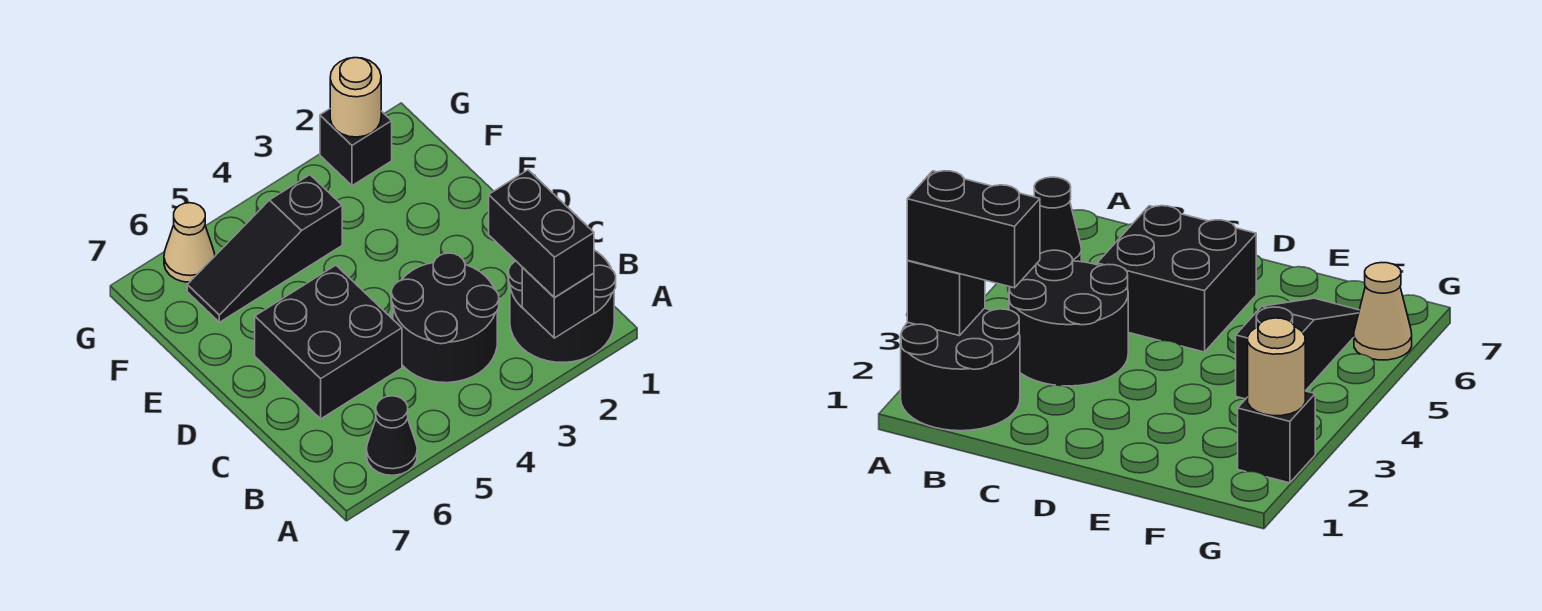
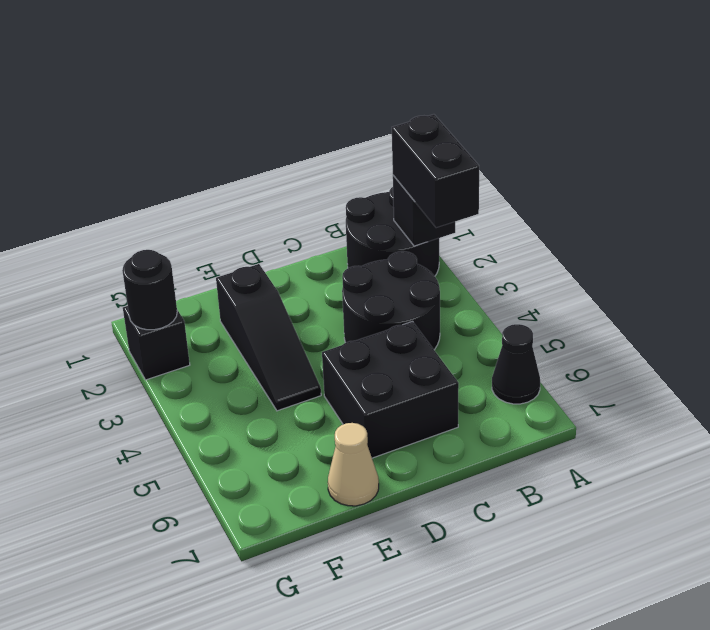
black brick A2:B2 level 3 -> black brick A2:A3 level 3
black slope F4:F6 level 1 top 4 -> black slope E2:E4 level 1 top 2
tan round brick G2 level 2 -> black round brick G2 level 2
tan cone G6 level 1 -> tan cone E7 level 1

